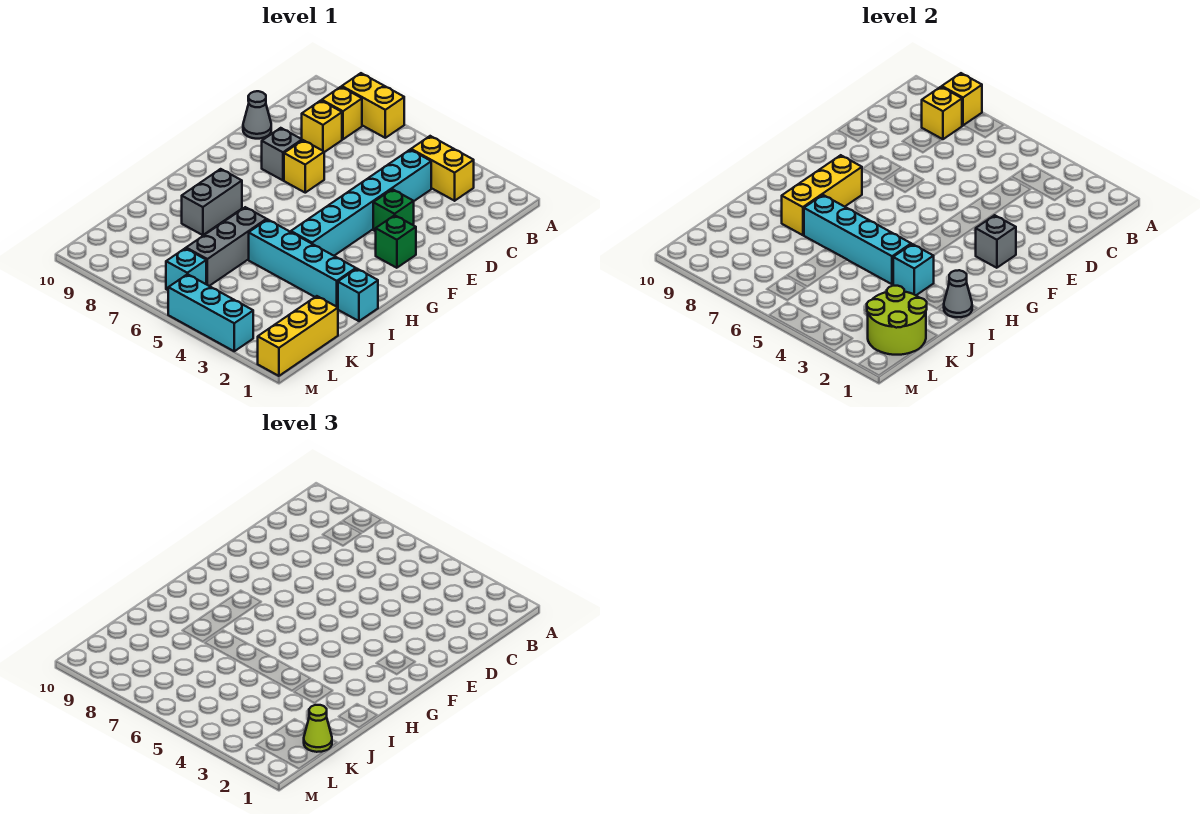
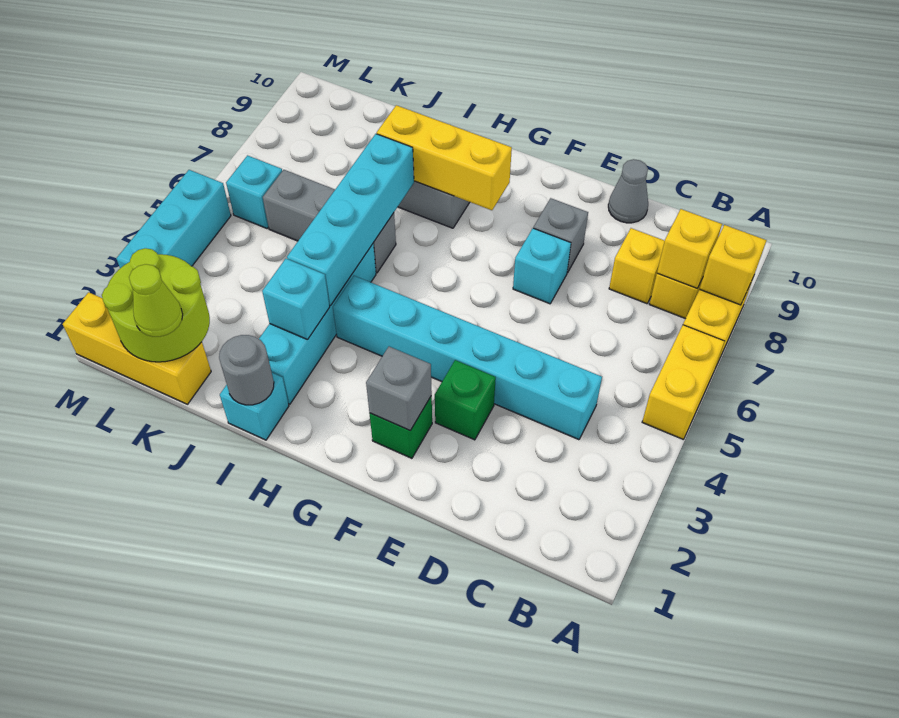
yellow brick B3:B4 level 1 -> yellow brick A5:A6 level 1
yellow brick E7 level 1 -> cyan brick E7 level 1
grey cone I1 level 2 -> grey round brick I1 level 2

